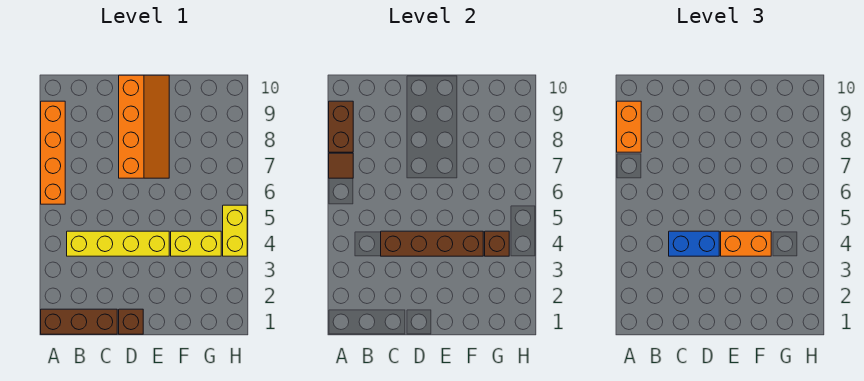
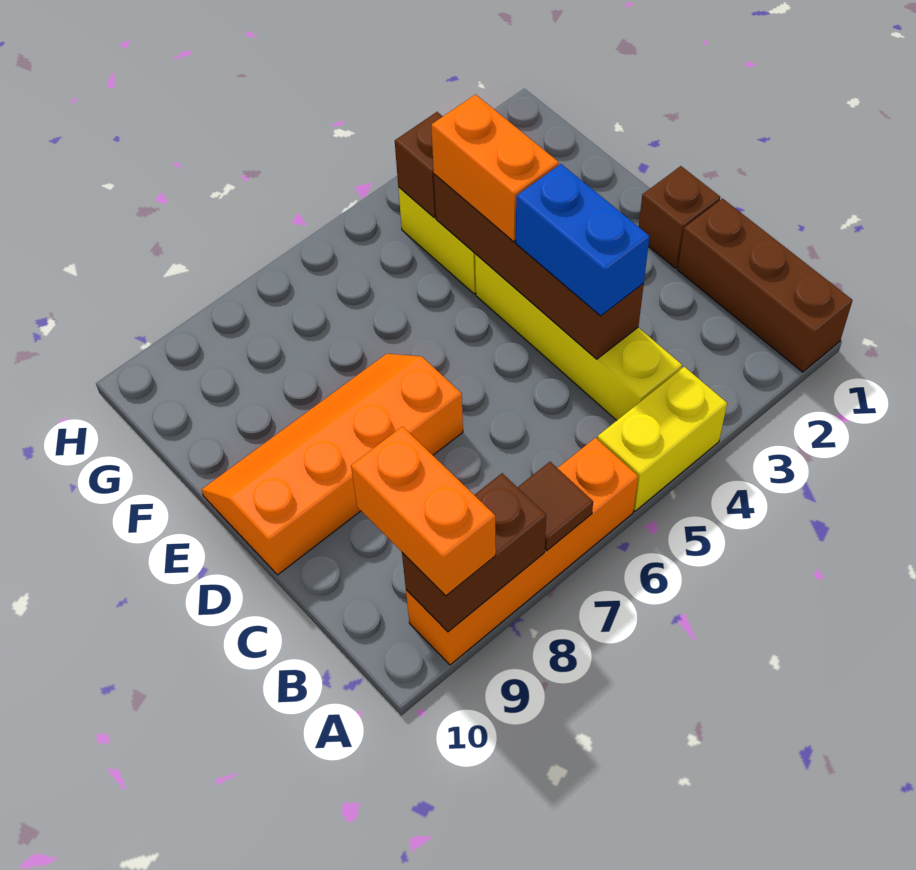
orange brick A8:A9 level 3 -> orange brick A9:B9 level 3
yellow brick H4:H5 level 1 -> yellow brick A4:A5 level 1

